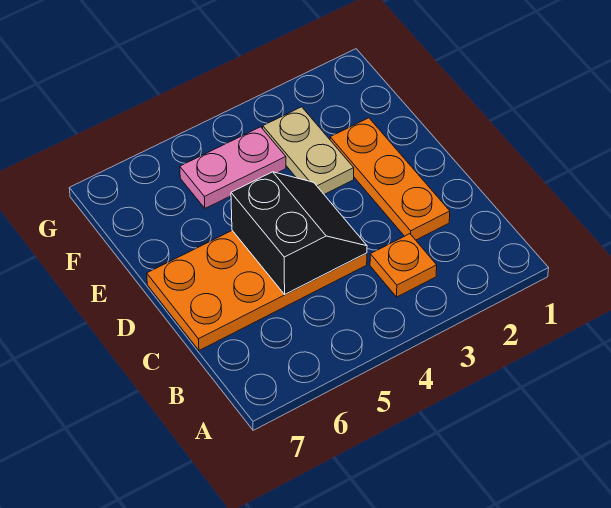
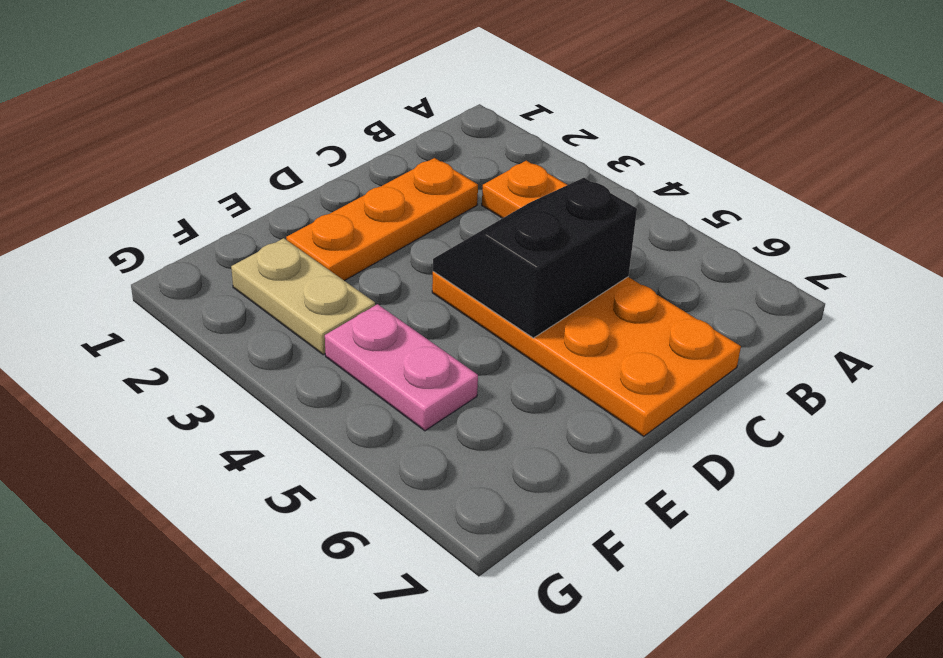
tan plate E3:F3 level 1 -> tan plate F2:F3 level 1

